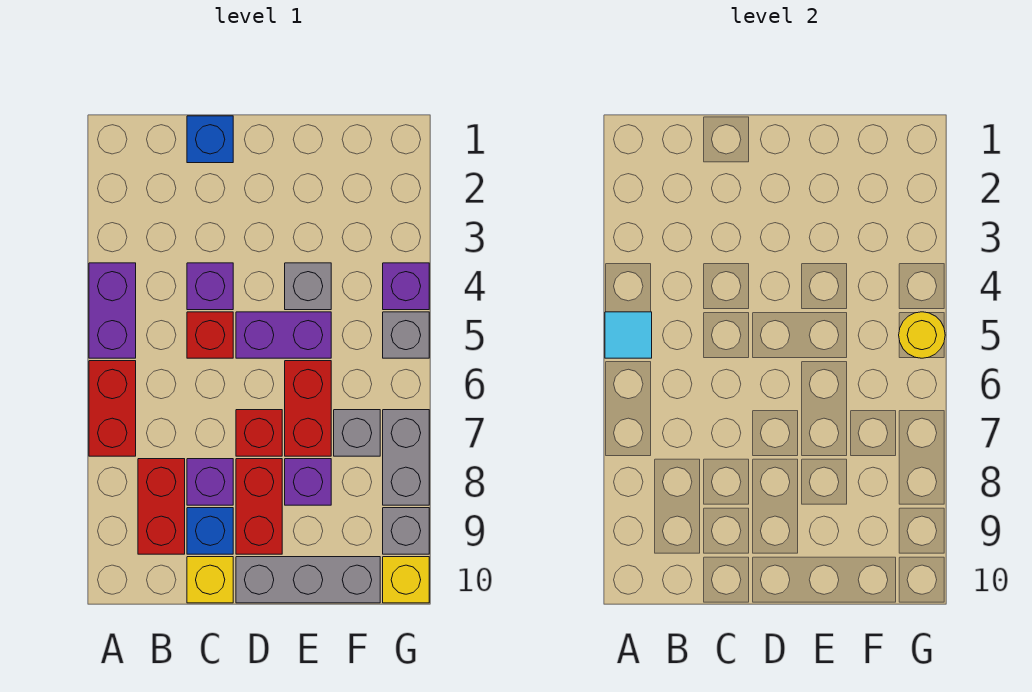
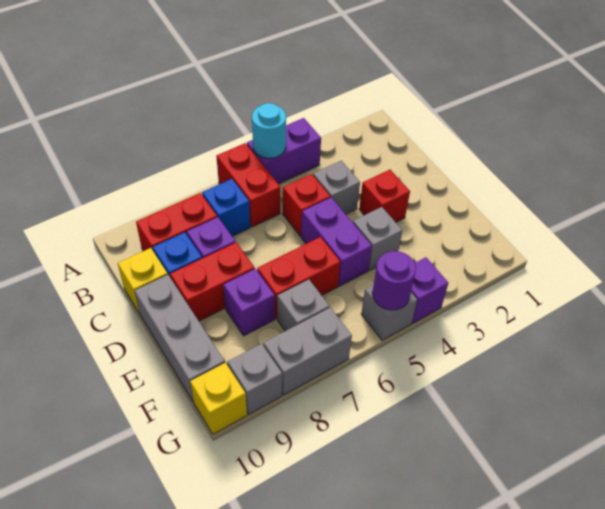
cyan tile A5 level 2 -> cyan round brick A5 level 2
red brick A6:A7 level 1 -> red brick A6:B6 level 1
blue brick C1 level 1 -> blue brick B7 level 1
purple brick C4 level 1 -> grey brick C4 level 1
red brick D7 level 1 -> red brick D3 level 1
yellow round brick G5 level 2 -> purple round brick G5 level 2

